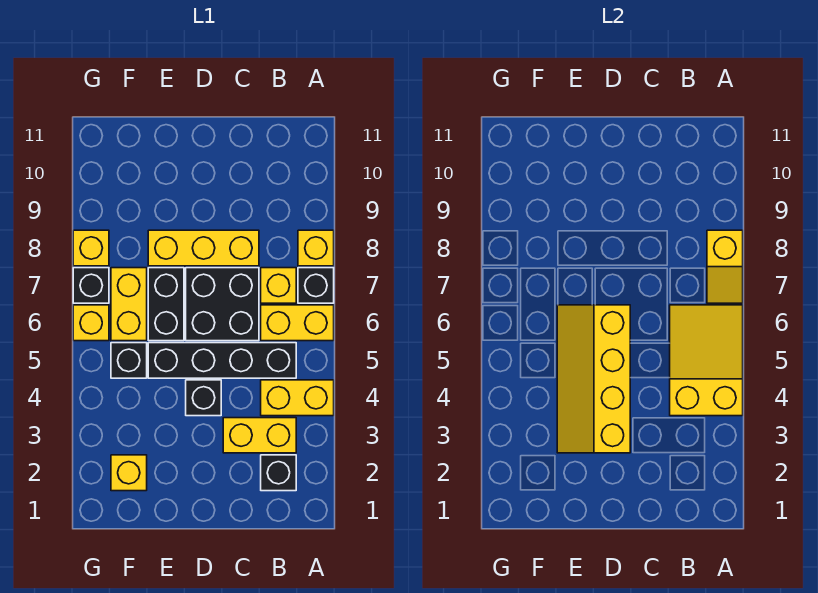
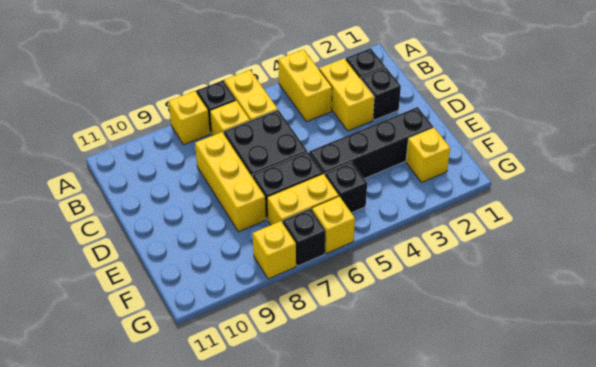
yellow slope A4:B6 level 2 top 4 -> none
yellow slope A7:A8 level 2 top 8 -> none
black brick B5:E5 level 1 -> black brick E2:E5 level 1
yellow slope D3:E6 level 2 top D -> none
black brick D4 level 1 -> black brick C2 level 1

